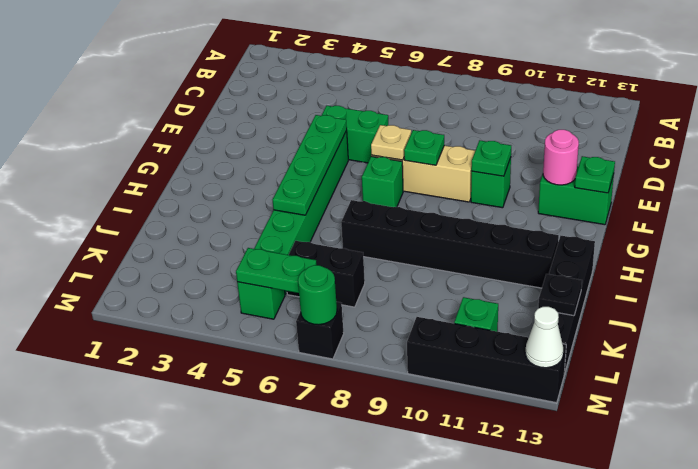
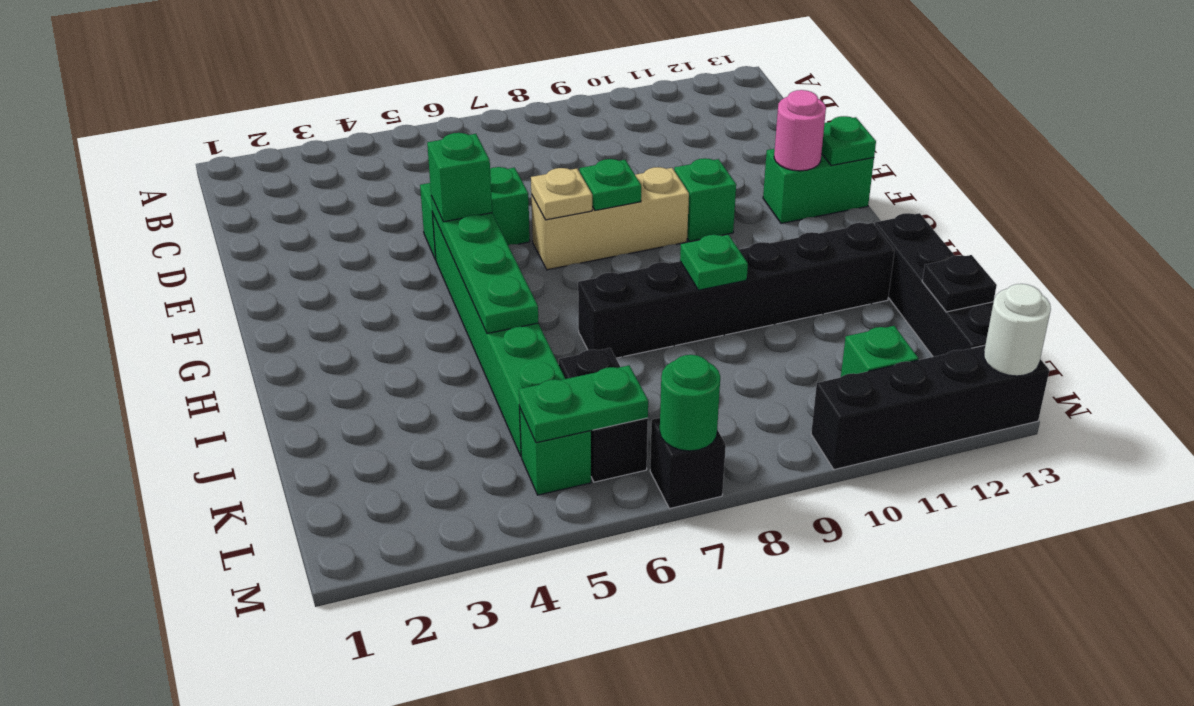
green plate F10 level 2 -> green plate I9 level 2
green brick G7 level 1 -> green brick F5 level 3
black brick K6:K7 level 1 -> black brick K6:L6 level 1
white cone M13 level 2 -> white round brick M13 level 2

